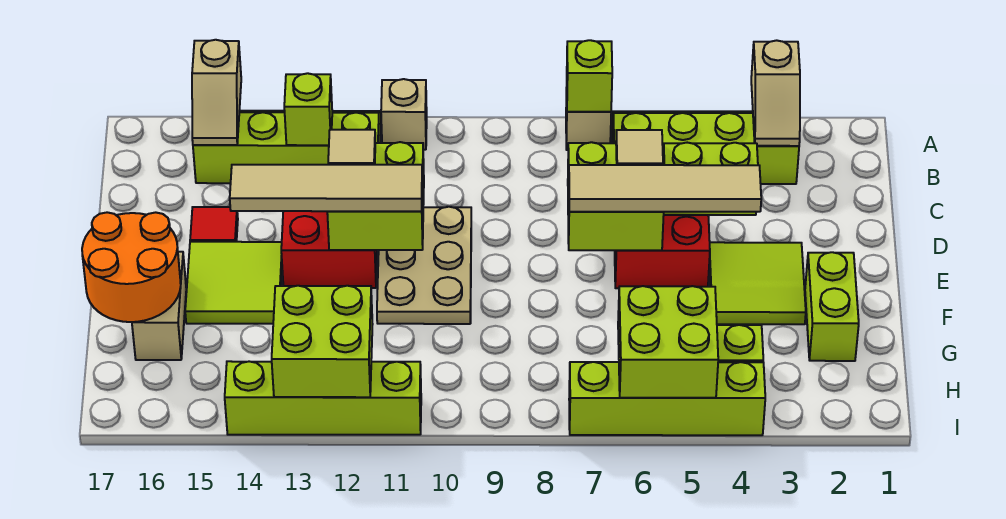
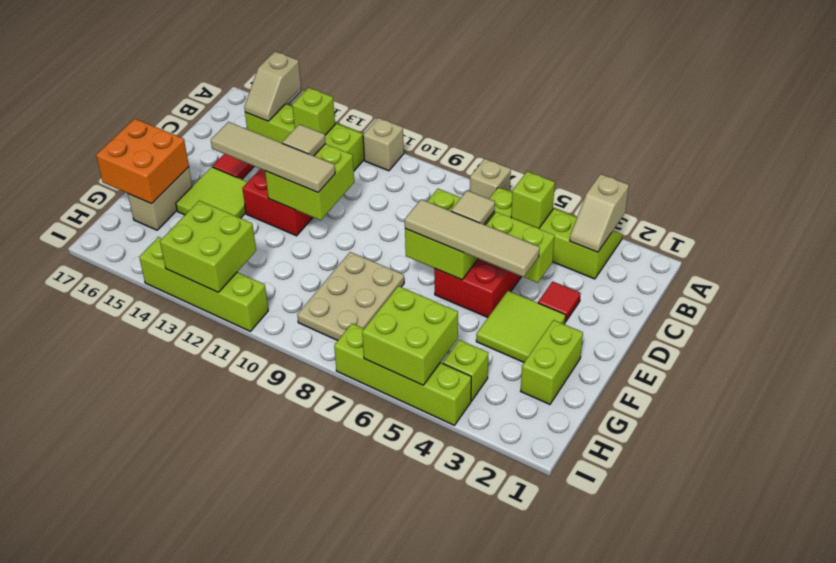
lime brick A7 level 2 -> lime brick B5 level 2
none -> red tile D3 level 1
tan plate D10:F11 level 1 -> tan plate F8:H9 level 1
orange round brick F16:G17 level 2 -> orange brick F16:G17 level 2

